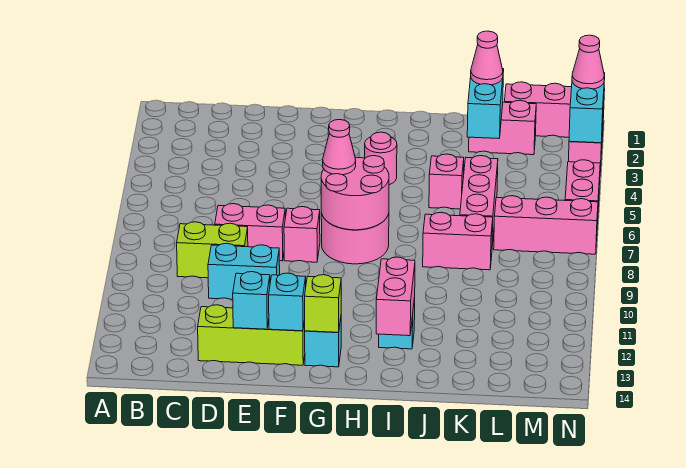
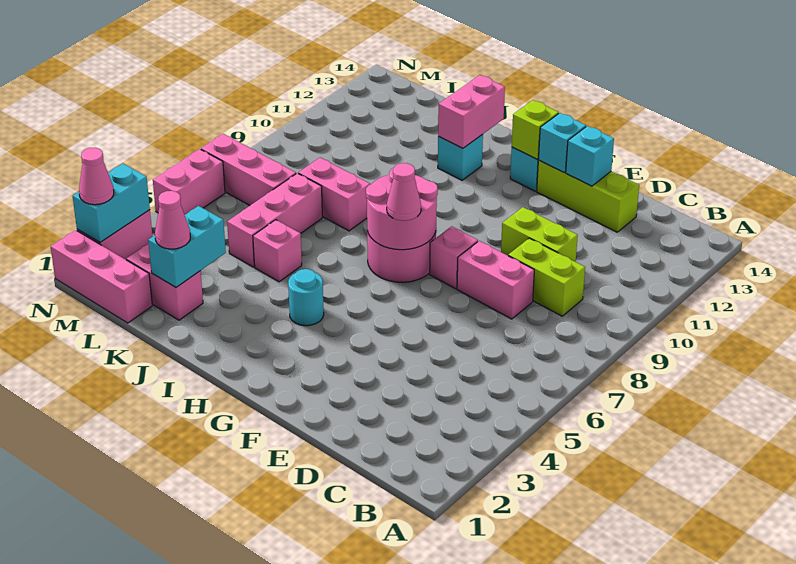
cyan brick D10:E10 level 1 -> lime brick D10:E10 level 1
pink round brick H4 level 1 -> cyan round brick H4 level 1

